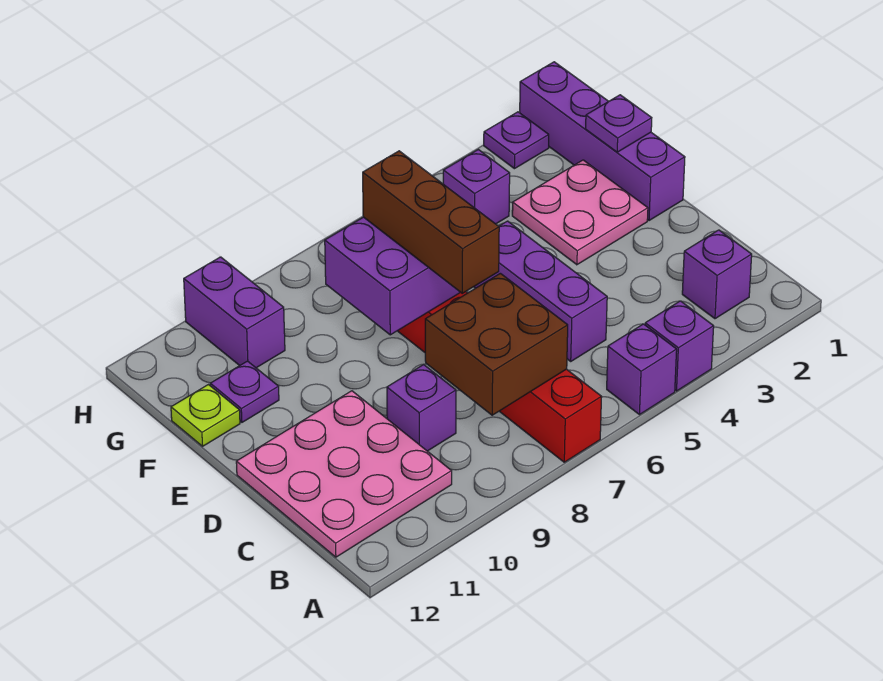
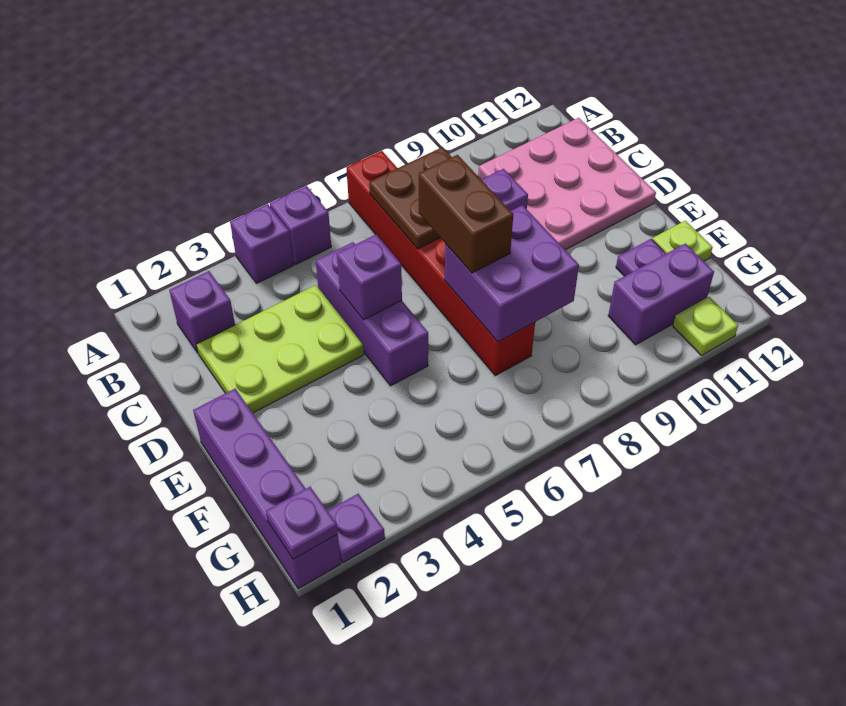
brown brick B7:C8 level 2 -> brown plate B7:C8 level 2
none -> lime plate C2:D4 level 1
brown brick D7:F7 level 3 -> brown brick D7:E7 level 3
pink plate E2:F3 level 1 -> none
purple plate F1 level 2 -> purple plate H1 level 2
purple brick G4 level 1 -> purple brick D5 level 2
purple brick G10:H10 level 1 -> purple brick G10:G11 level 1
none -> lime plate H11 level 1

